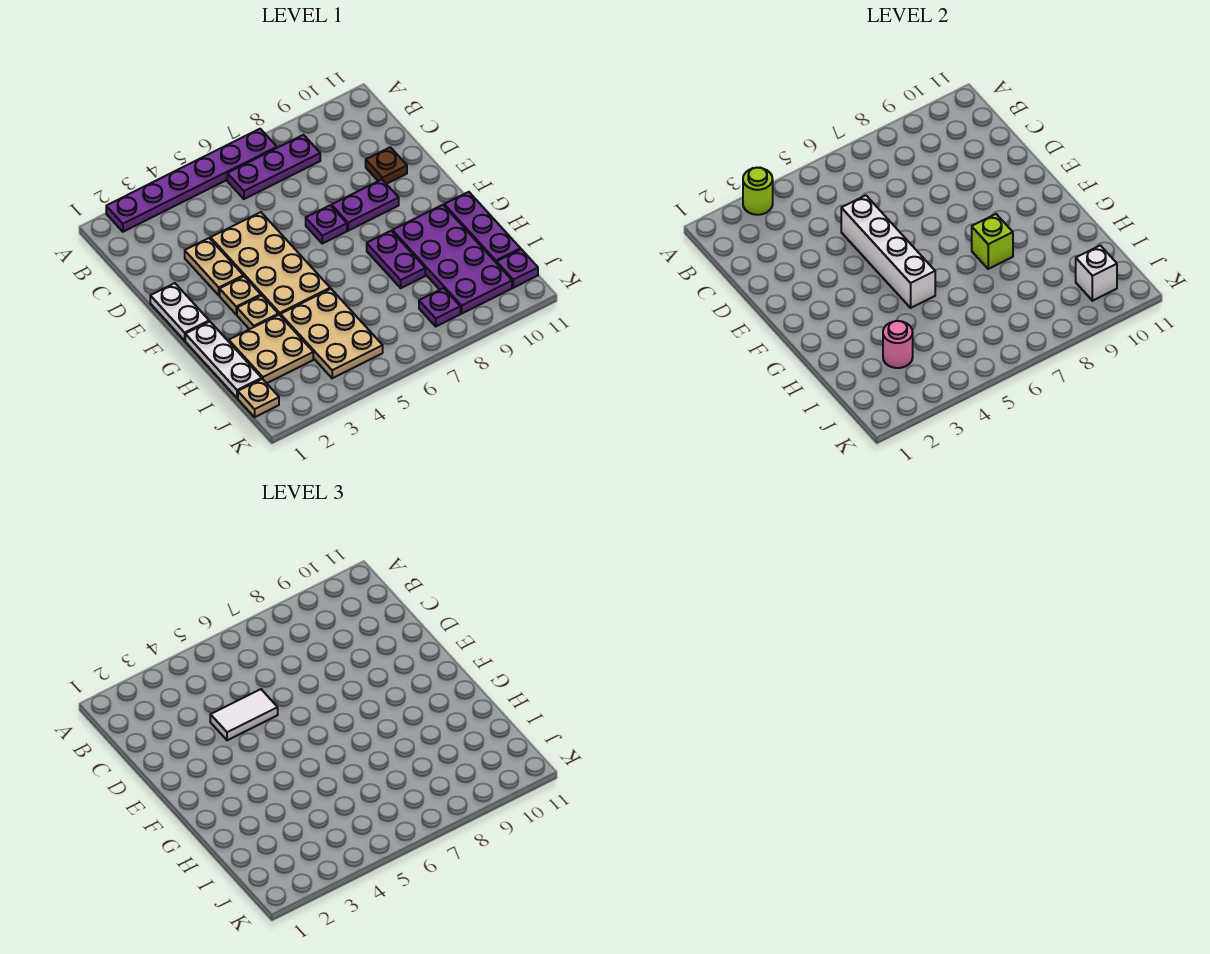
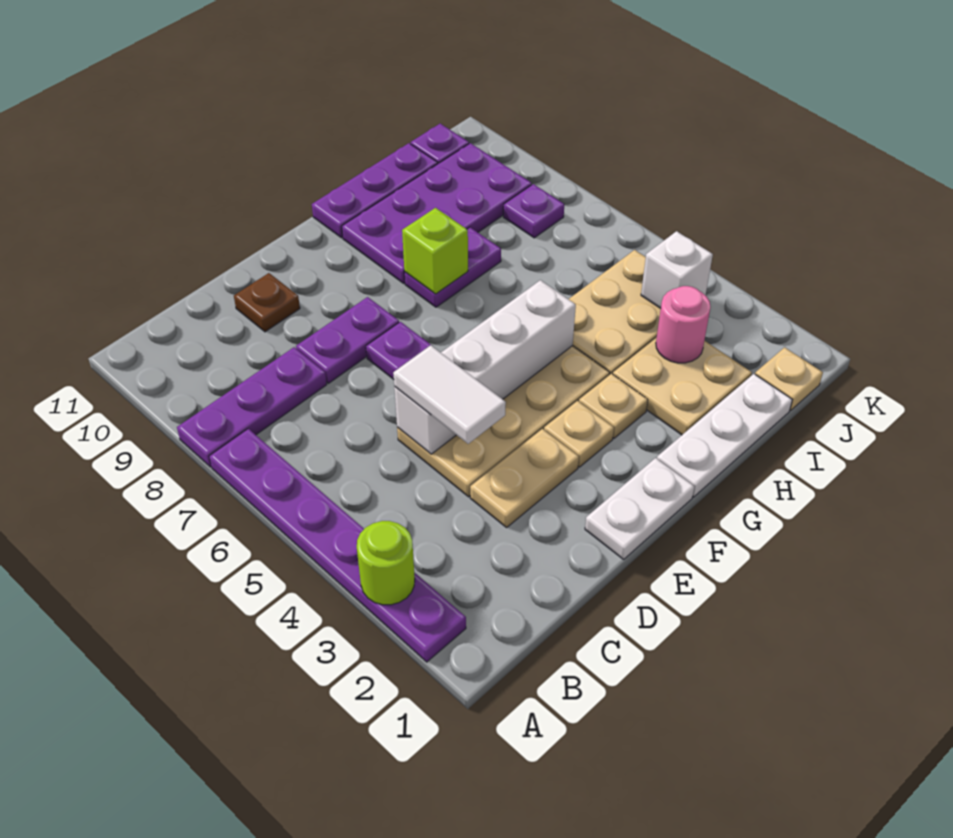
purple plate B6:B8 level 1 -> purple plate A8:C8 level 1
purple plate E8:E9 level 1 -> purple plate D8:E8 level 1
white brick J10 level 2 -> white brick J4 level 2

